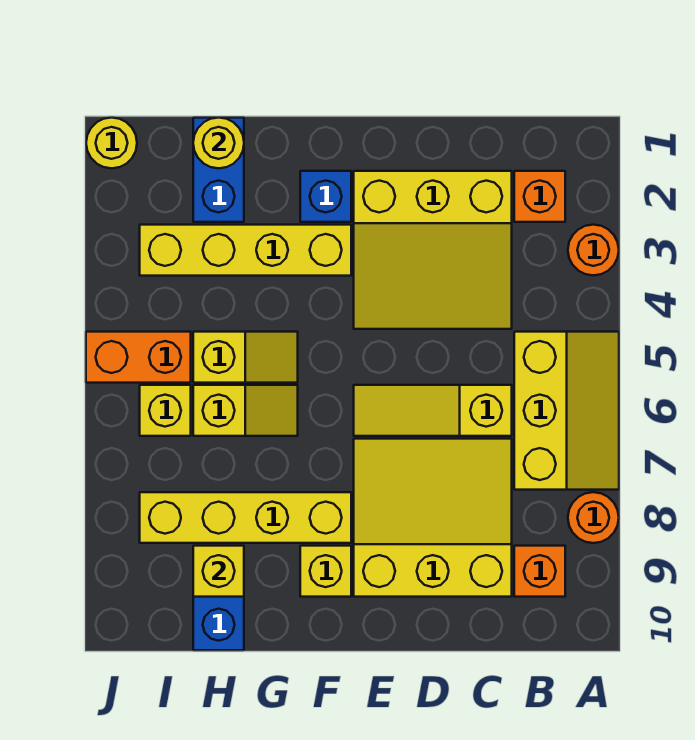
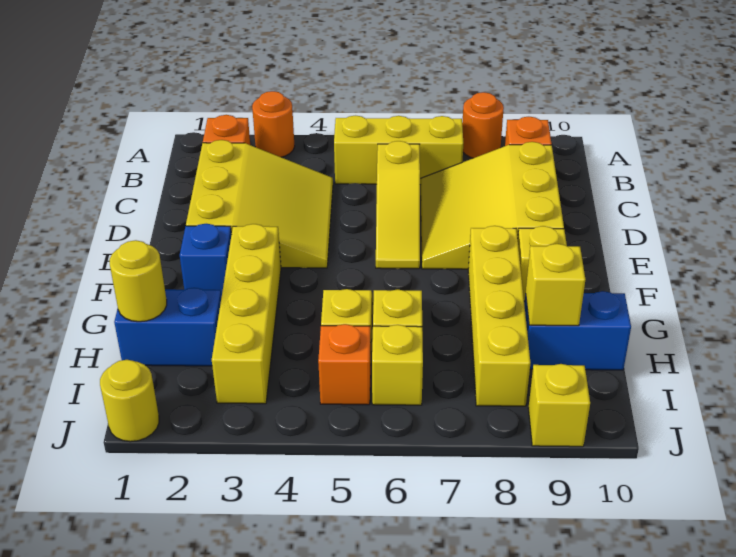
orange brick I5:J5 level 1 -> orange brick I5 level 1
none -> yellow brick J9 level 1

